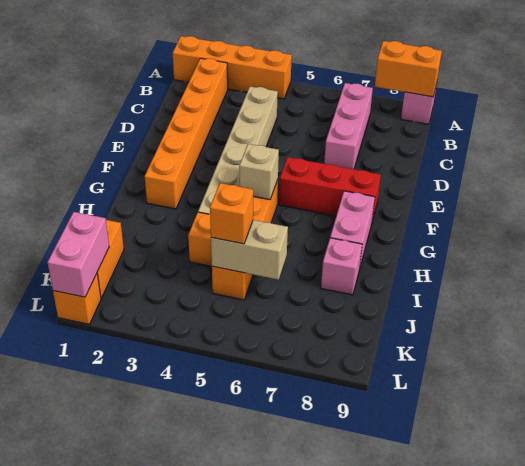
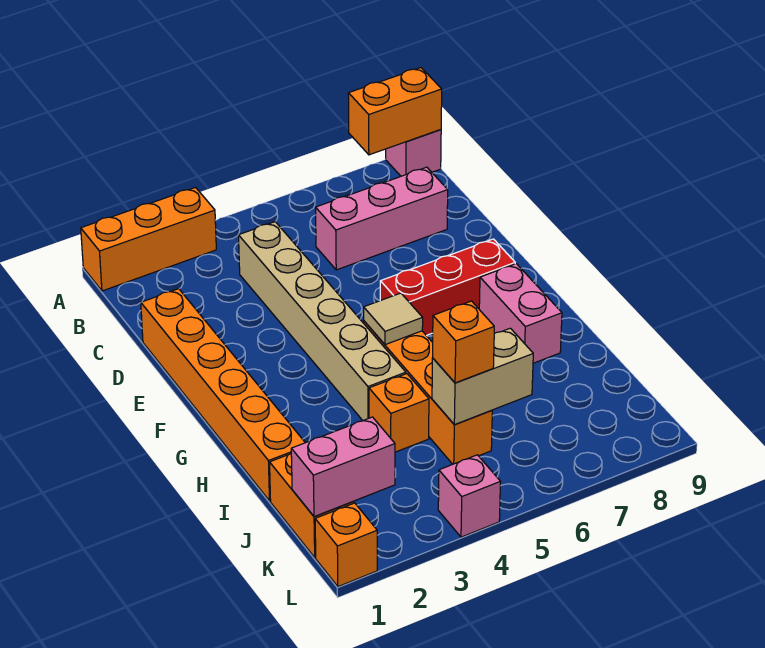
orange brick A1:A4 level 1 -> orange brick A1:A3 level 1
orange brick B2:G2 level 1 -> orange brick D1:I1 level 1
pink brick B7:D7 level 1 -> pink brick C6:C8 level 1
tan brick G5 level 2 -> tan tile G5 level 2
pink brick I8 level 1 -> pink brick L4 level 1
pink brick K1:L1 level 2 -> pink brick K1:K2 level 2

